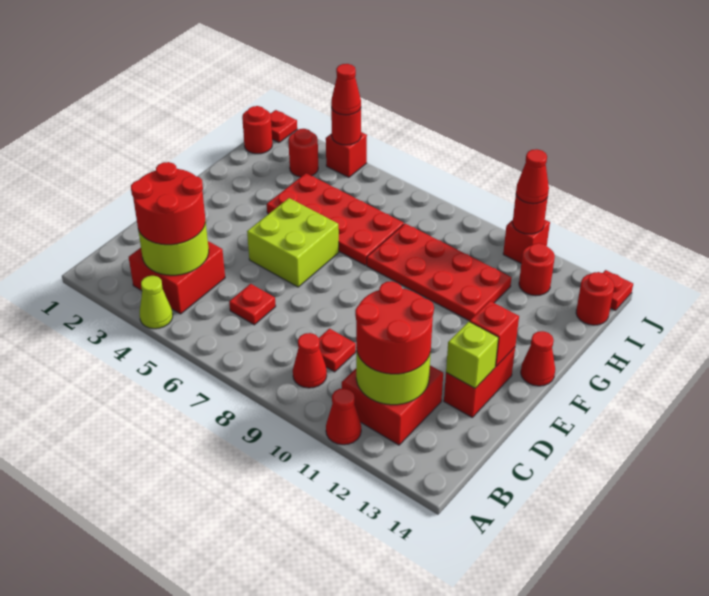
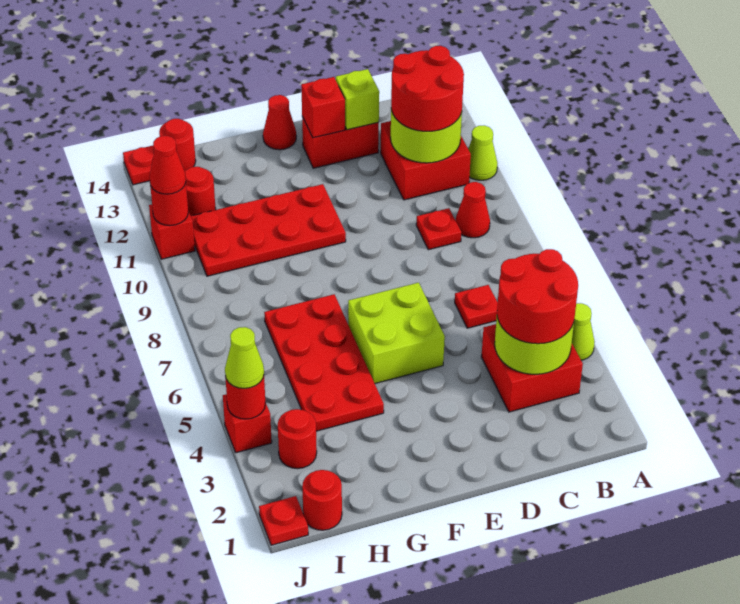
red cone A11 level 1 -> lime cone A11 level 1
red plate G8:H11 level 1 -> red plate F10:I11 level 1
red cone J4 level 3 -> lime cone J4 level 3

